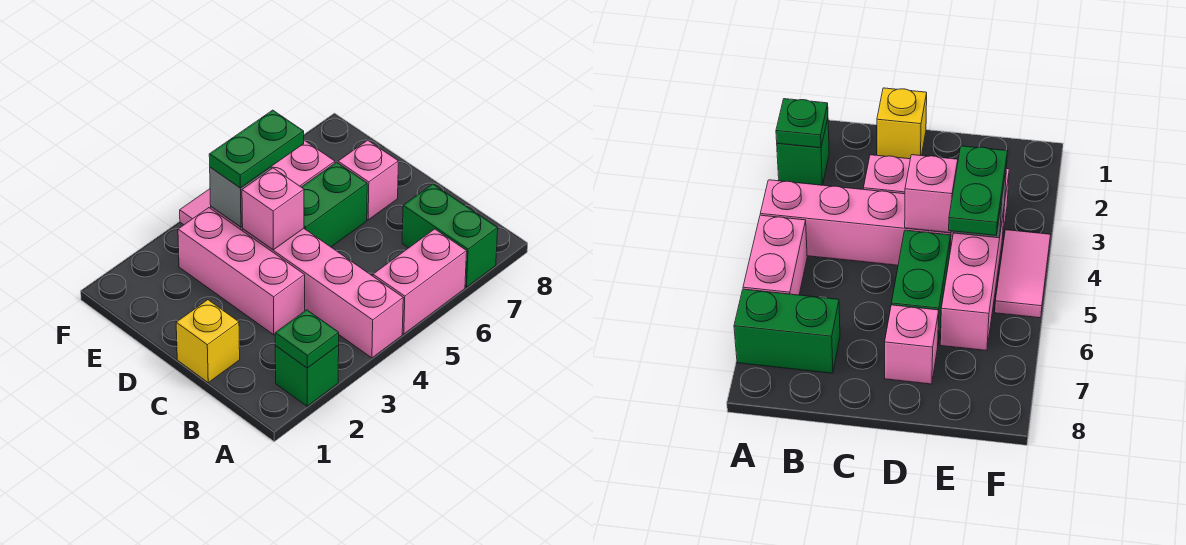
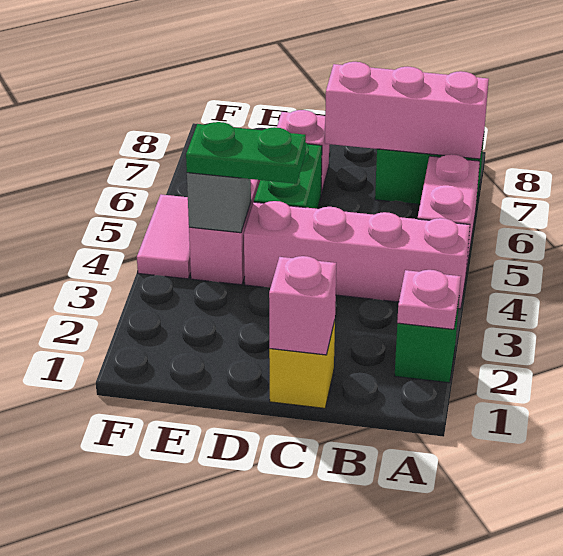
green plate A2 level 2 -> pink plate A2 level 2
pink brick C3:E3 level 1 -> pink brick A7:C7 level 2
pink brick D4 level 2 -> pink brick C1 level 2
green plate E4:E5 level 3 -> green plate D4:E4 level 3

